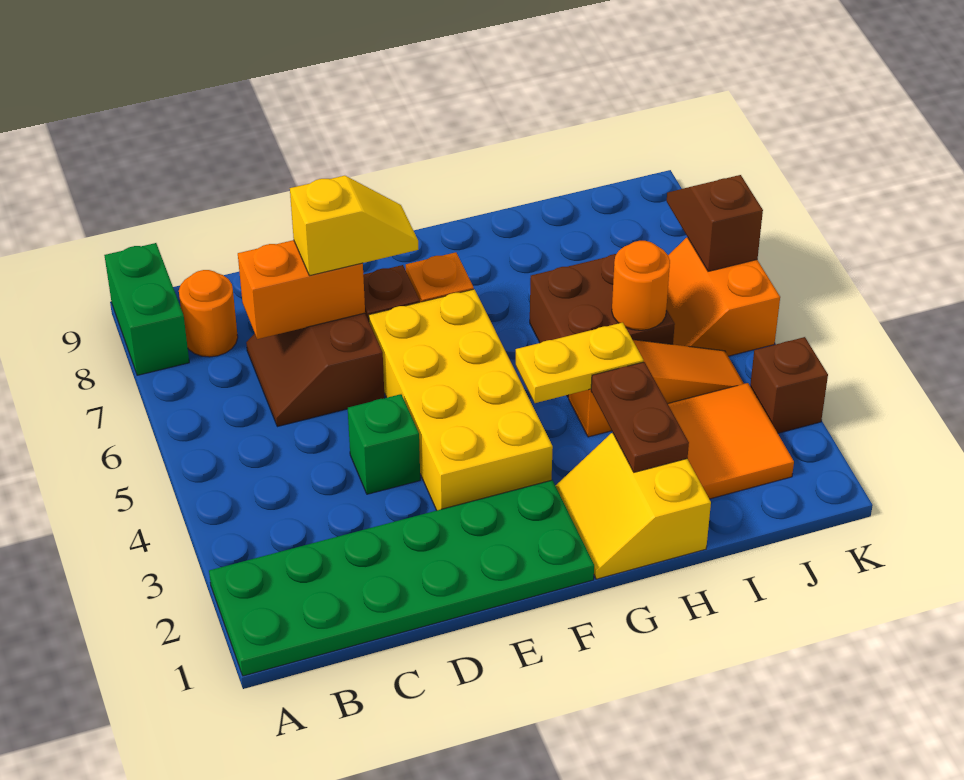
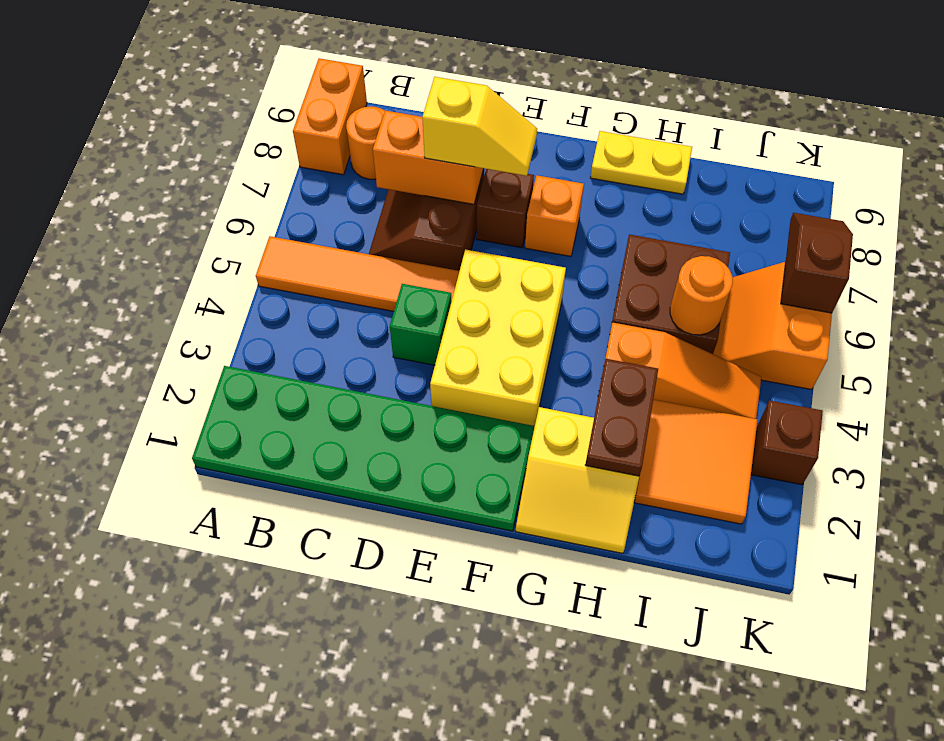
none -> orange tile A5:D5 level 1
green brick A8:A9 level 1 -> orange brick A8:A9 level 1
yellow brick E3:F6 level 1 -> yellow brick E3:F5 level 1
yellow slope G1:H2 level 1 top H -> yellow slope G1:H2 level 1 top 2
yellow plate G4:H4 level 2 -> yellow plate G9:H9 level 1

